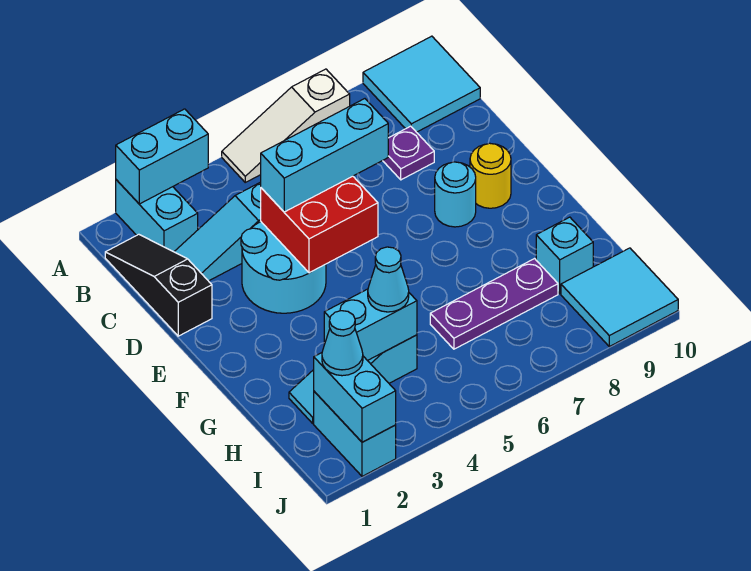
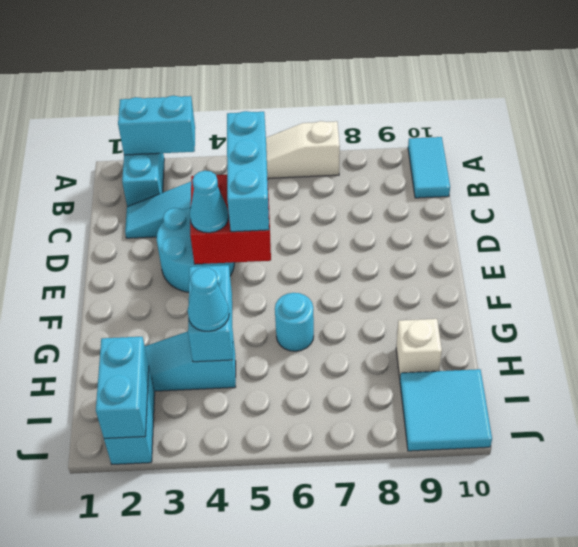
cyan tile A9:B10 level 1 -> cyan tile A10:B10 level 1
black slope B1:D1 level 1 top D -> none
purple plate C8 level 1 -> none
cyan brick D4:D6 level 3 -> cyan brick C5:E5 level 3
cyan round brick E8 level 1 -> cyan round brick G6 level 1
yellow round brick E9 level 1 -> none
cyan brick H3:H4 level 2 -> cyan brick G4:H4 level 2
purple plate H6:H8 level 1 -> none
cyan brick H9 level 1 -> white brick H9 level 1
cyan cone I2 level 3 -> cyan cone E4 level 3

